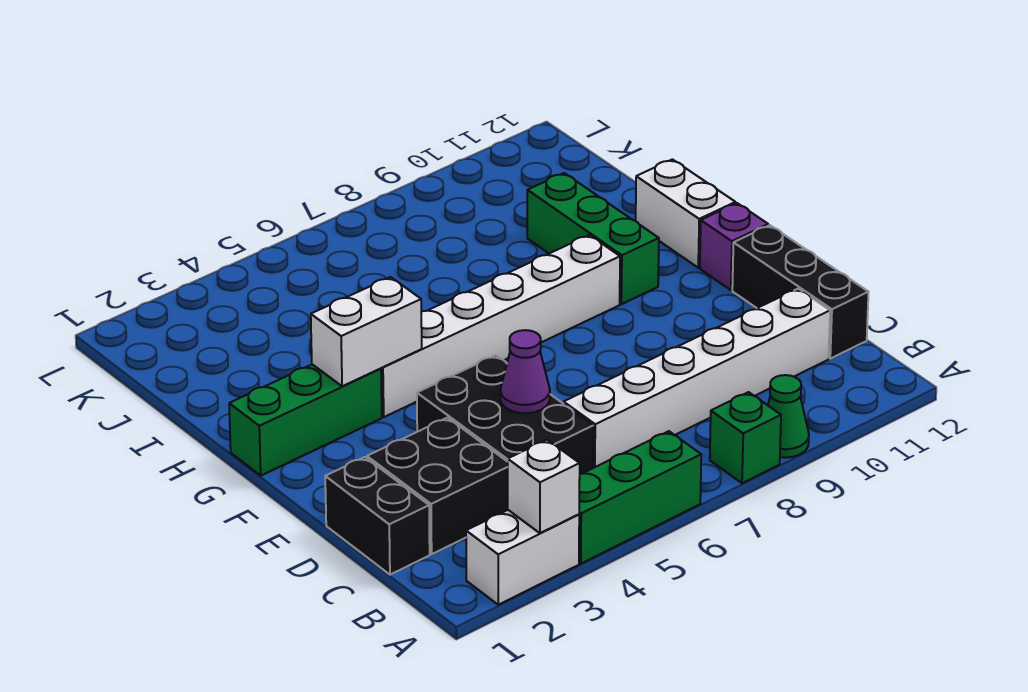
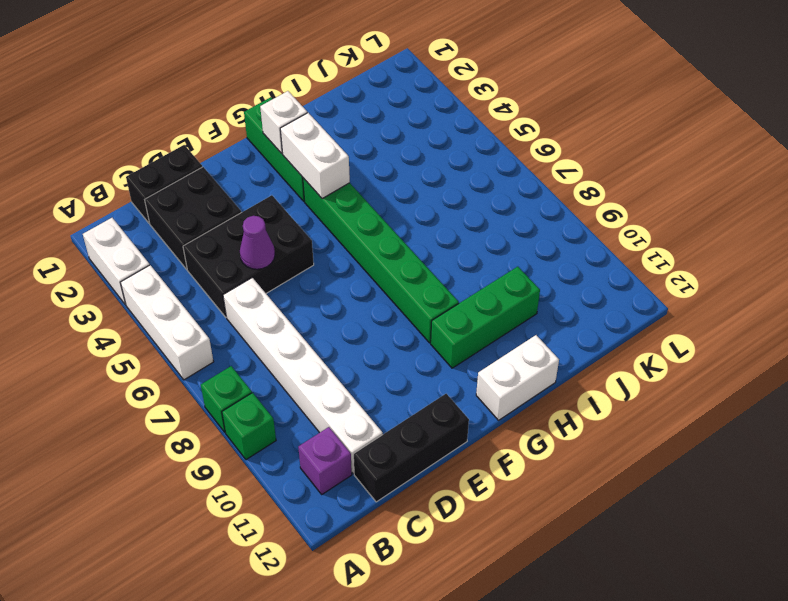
white brick A3 level 2 -> white brick G2 level 2
green brick A4:A6 level 1 -> white brick A4:A6 level 1
green cone A9 level 1 -> green brick A9 level 1
purple brick F12 level 1 -> purple brick B11 level 1
white brick G4:G9 level 1 -> green brick G4:G9 level 1

